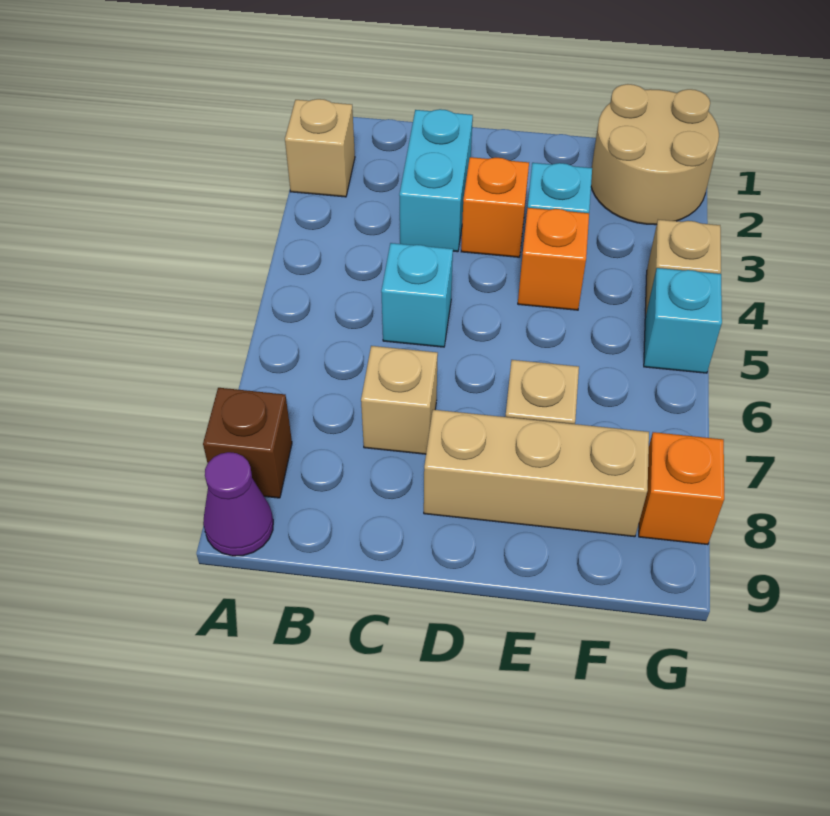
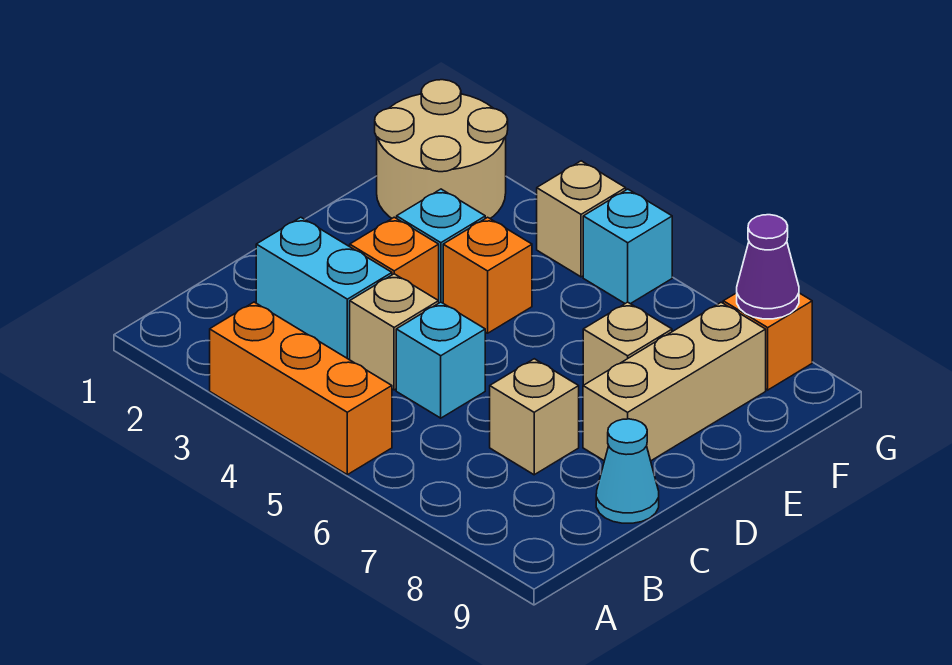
tan brick A2 level 1 -> tan brick C4 level 1
none -> orange brick A3:A5 level 1
brown brick A8 level 1 -> none
purple cone A9 level 1 -> purple cone G8 level 2
none -> cyan cone C9 level 1

